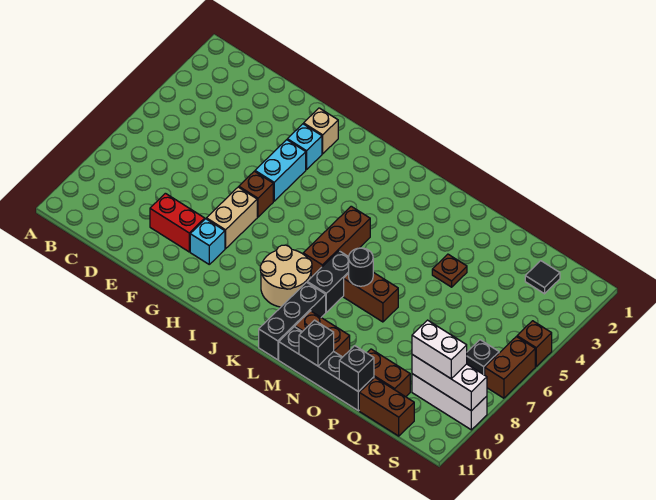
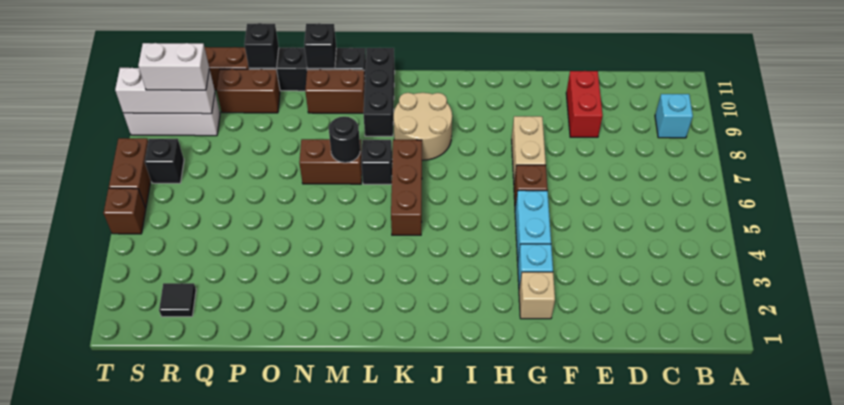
red brick E9:F9 level 1 -> red brick E9:E10 level 1
cyan brick G9 level 1 -> cyan brick B9 level 1
black brick L7:L8 level 1 -> black brick L7 level 1
brown plate O4 level 1 -> none

